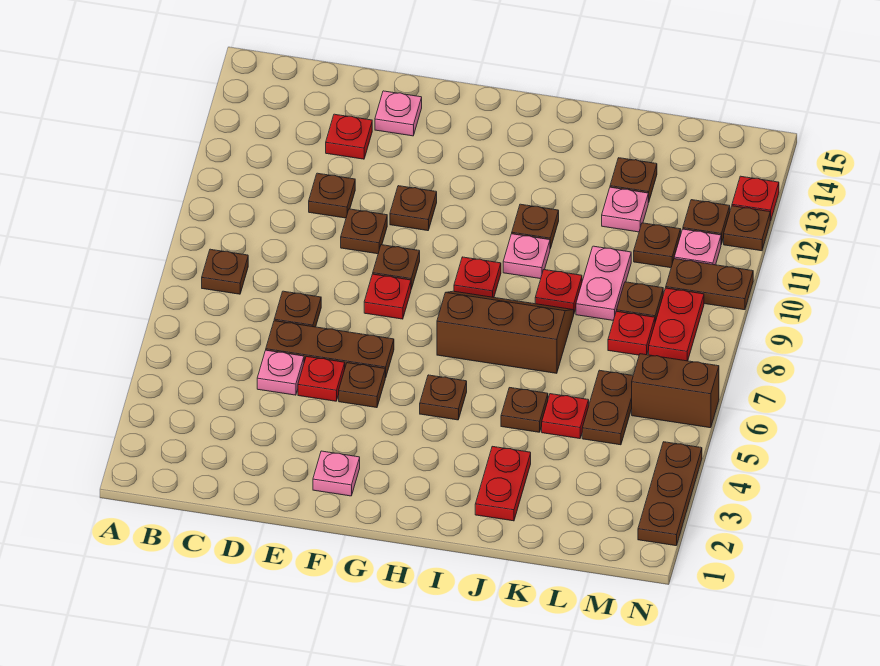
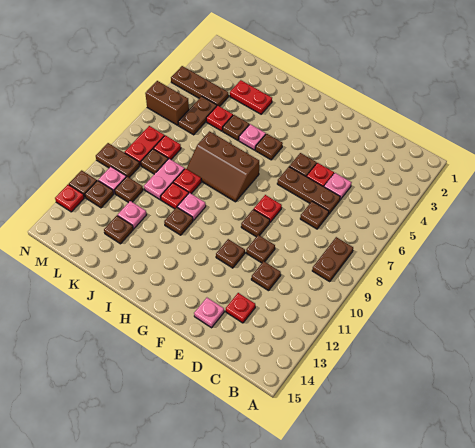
brown plate B8 level 1 -> brown plate B8:B9 level 1
pink plate F2 level 1 -> pink plate I5 level 1
red plate H9 level 1 -> red plate J10 level 1
red plate J2:J3 level 1 -> red plate J3:K3 level 1
brown plate N2:N4 level 1 -> brown plate L4:N4 level 1

